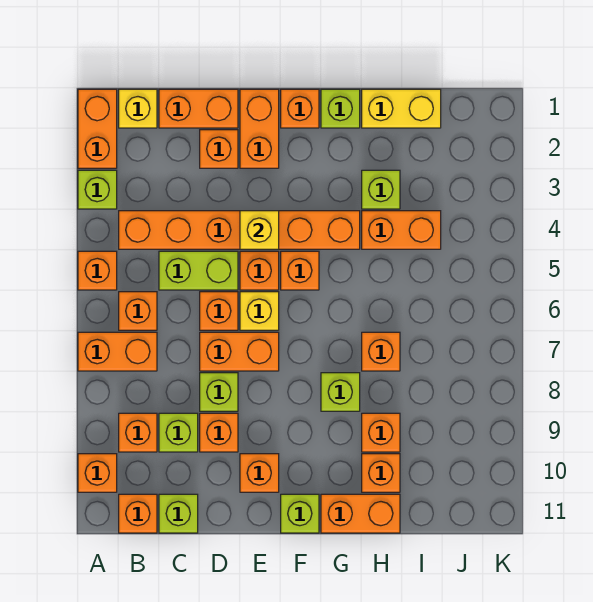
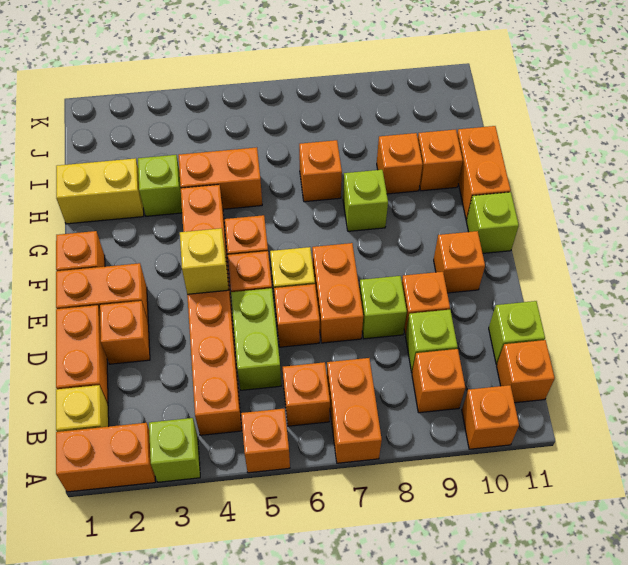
lime brick G1 level 1 -> none
yellow brick H1:I1 level 1 -> yellow brick H1:H2 level 1
orange brick H4:I4 level 1 -> orange brick H4:H5 level 1

